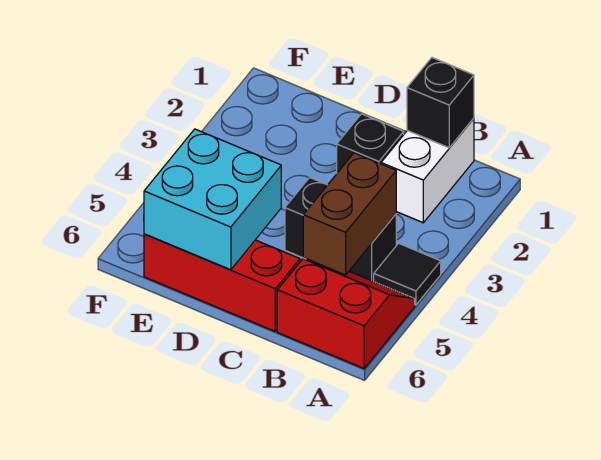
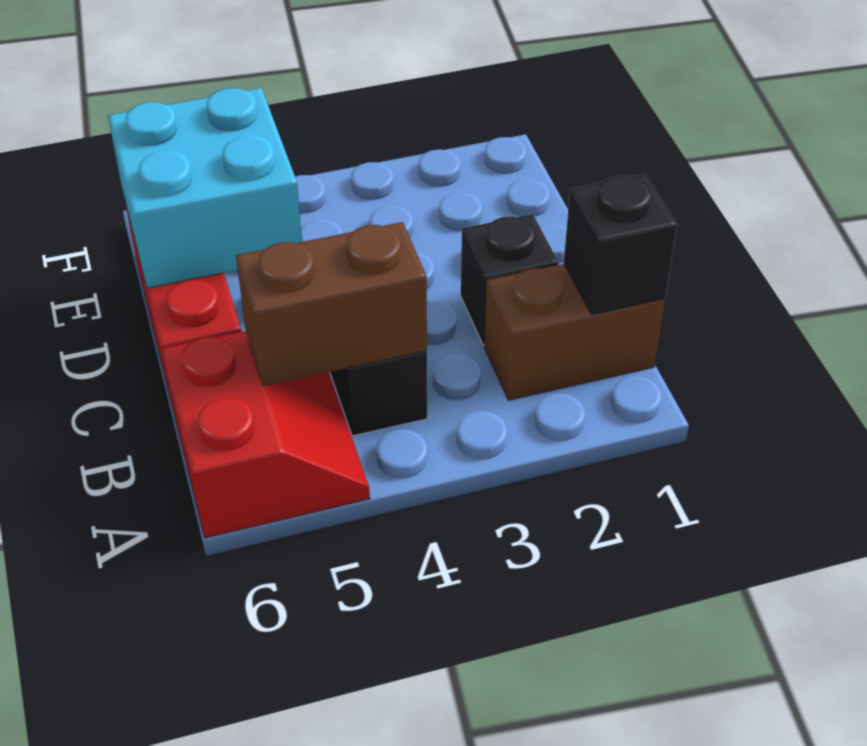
black tile A4 level 1 -> none
white brick B1:B2 level 1 -> brown brick B1:B2 level 1

